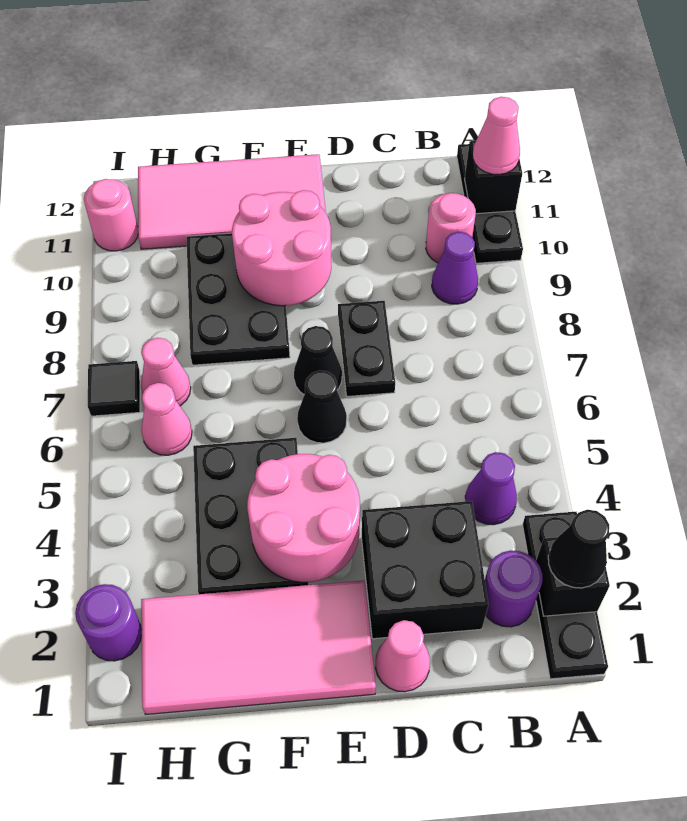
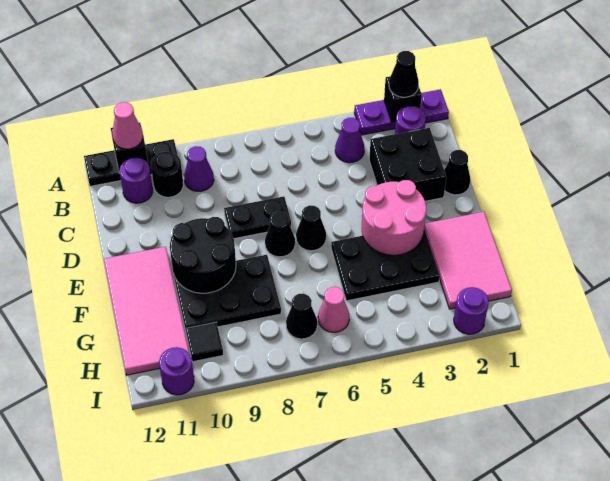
black plate A1:A3 level 1 -> purple plate A1:A3 level 1
pink round brick B10 level 1 -> black round brick B10 level 1
none -> purple round brick B11 level 1
pink cone D1 level 1 -> black cone D1 level 1
pink tile E1:H2 level 1 -> pink tile F1:H2 level 1
pink round brick E9:F10 level 2 -> black round brick E9:F10 level 2
pink cone H7 level 1 -> black cone H7 level 1
black tile I7 level 1 -> black tile H10 level 1
pink round brick I11 level 1 -> purple round brick I11 level 1

